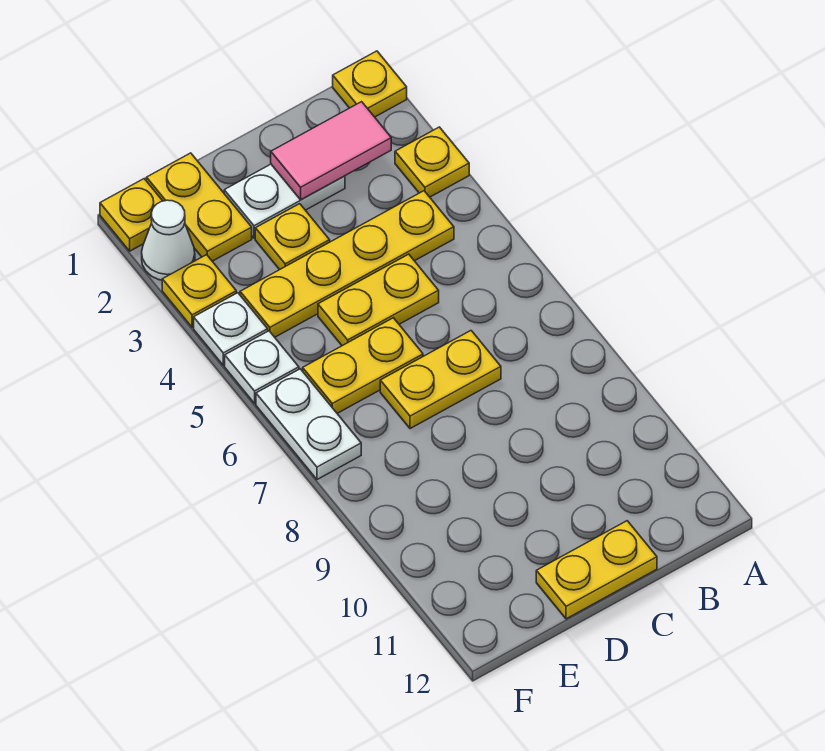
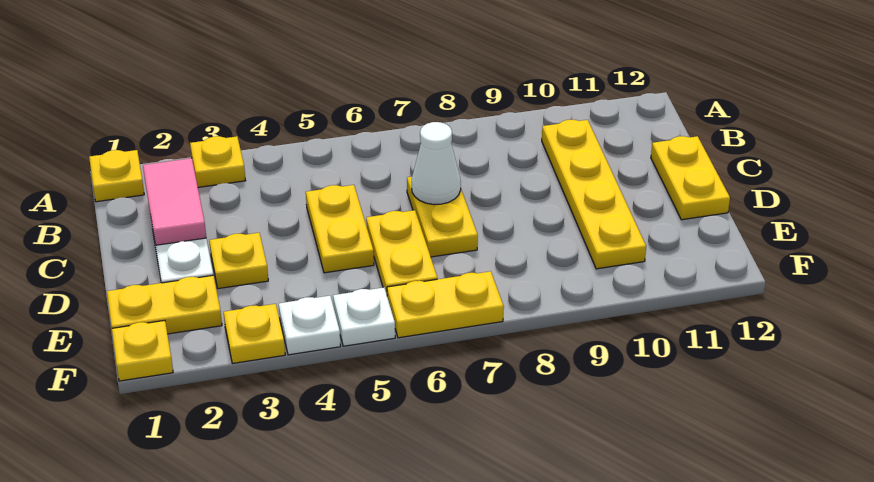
yellow plate B4:E4 level 1 -> yellow plate B10:E10 level 1
white cone F2 level 1 -> white cone C7 level 2
white plate F6:F7 level 1 -> yellow plate F6:F7 level 1

